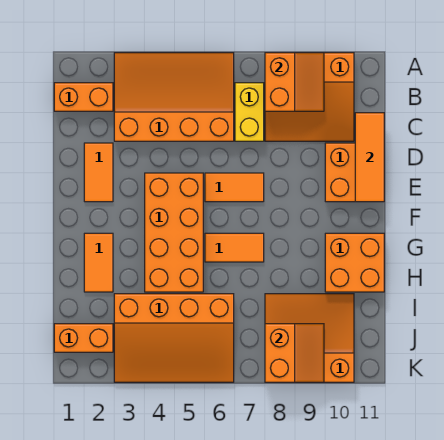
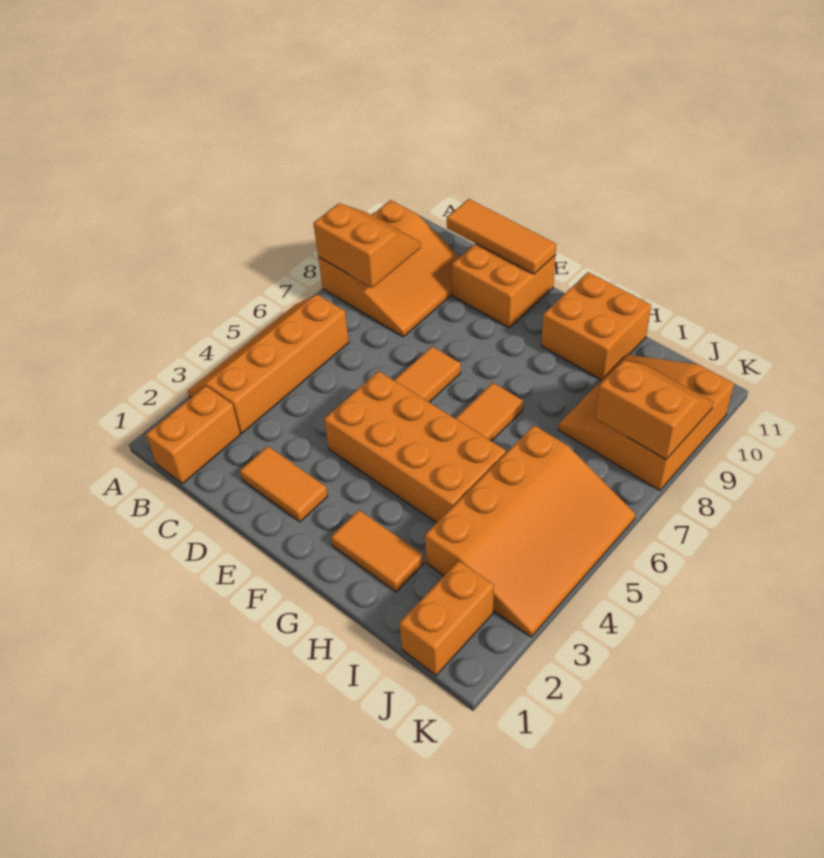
orange slope A3:C6 level 1 top C -> orange slope A3:B6 level 1 top B
yellow brick B7:C7 level 1 -> none

